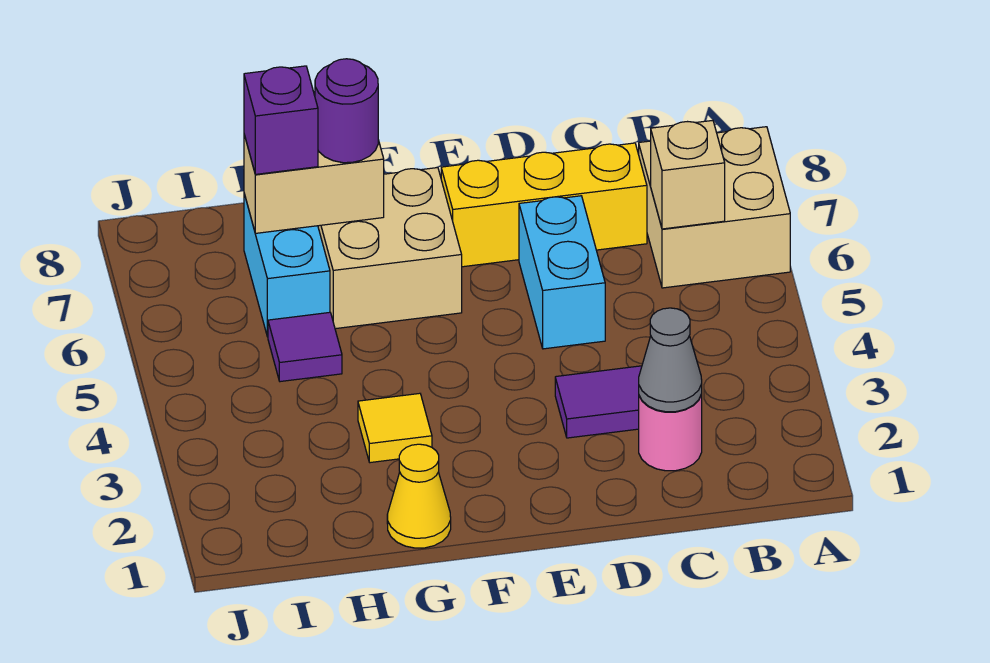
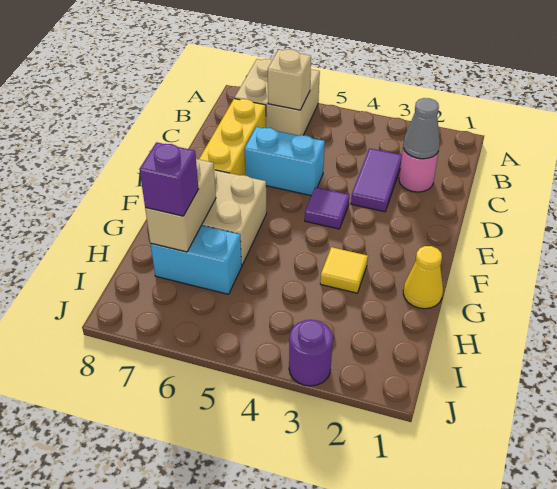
purple round brick G7 level 3 -> purple round brick J3 level 1
purple tile H5 level 1 -> purple tile E4 level 1

